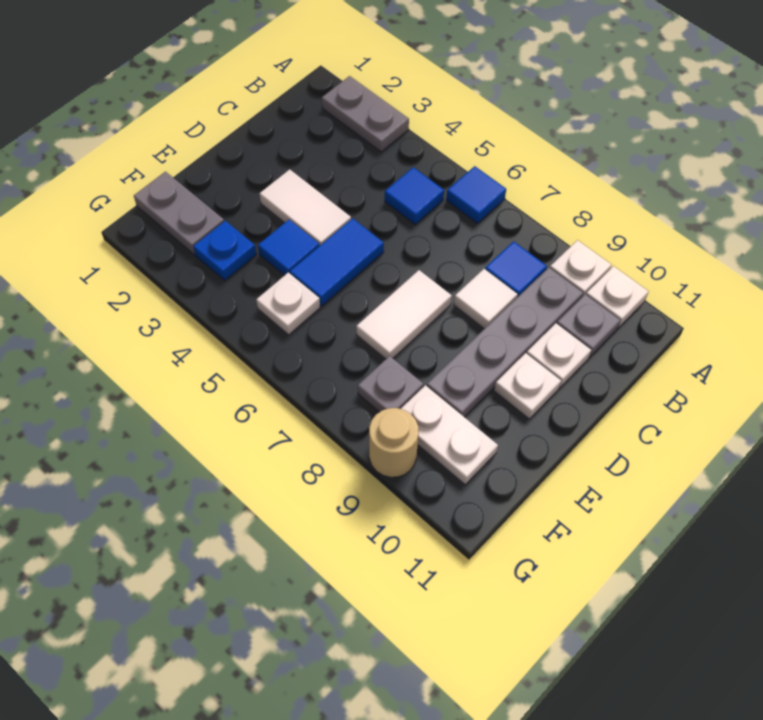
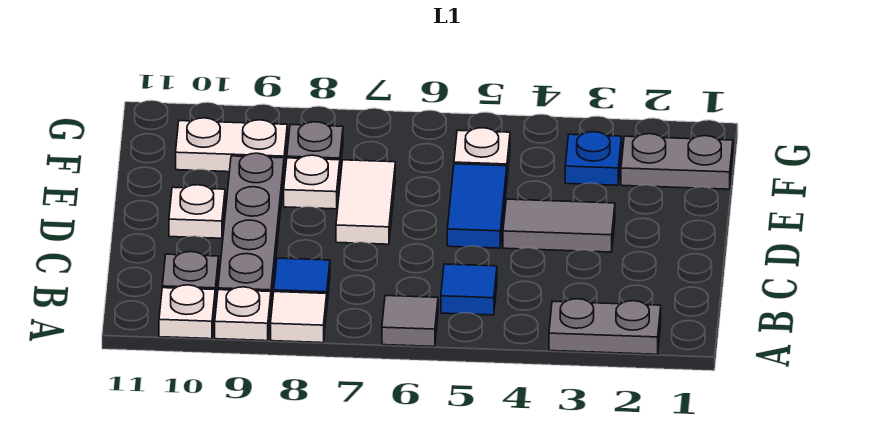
blue tile A6 level 1 -> grey tile A6 level 1
white tile C8 level 1 -> white tile A8 level 1
white plate C10 level 1 -> white plate E8 level 1
white tile D3:D4 level 1 -> grey tile D3:D4 level 1
blue tile E4 level 1 -> none
tan round brick G9 level 1 -> none

